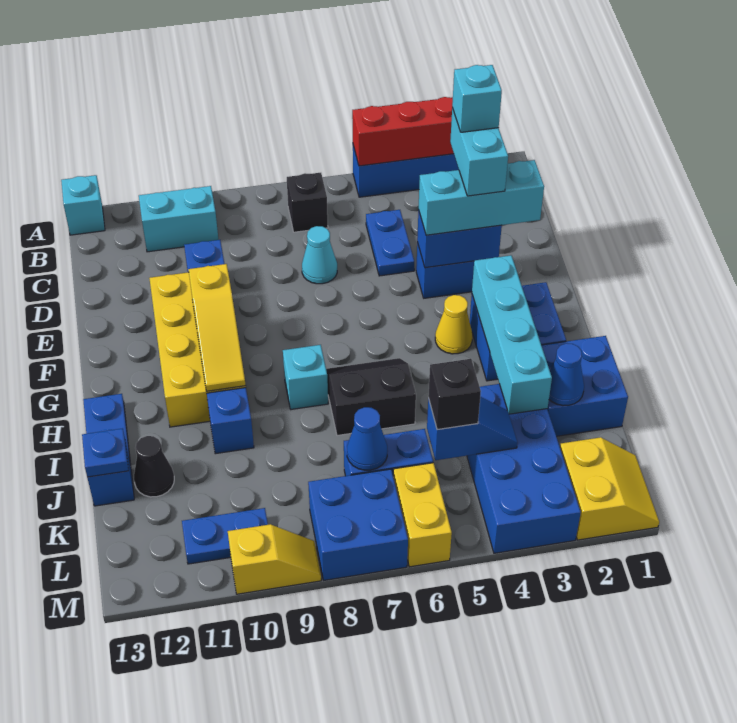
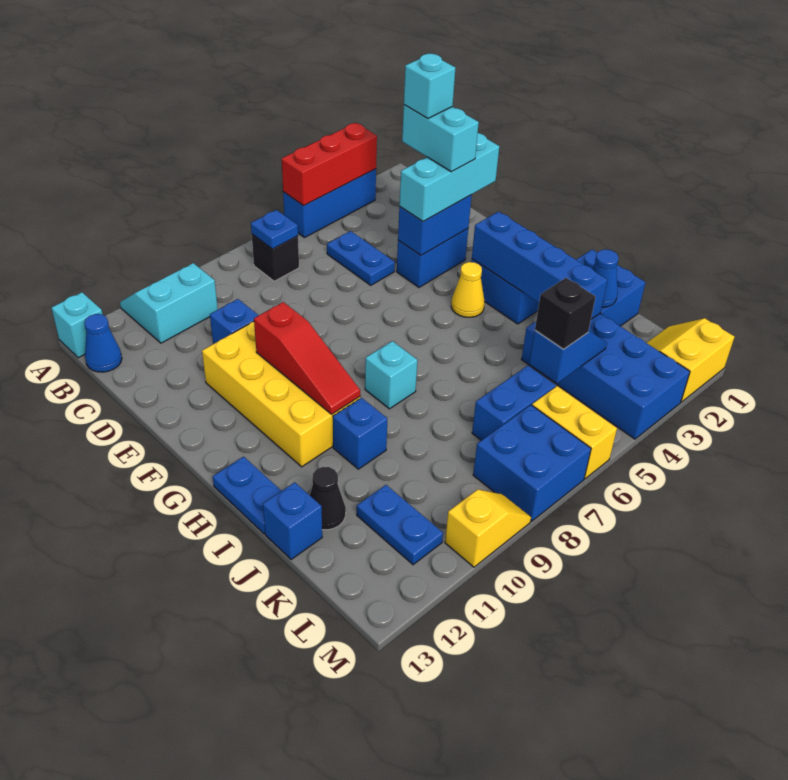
cyan cone D7 level 1 -> none
yellow slope F10:H10 level 2 top F -> red slope F10:H10 level 2 top F
cyan brick G3:J3 level 2 -> blue brick G3:J3 level 2
black slope H6:I7 level 1 top I -> none
blue plate J13 level 2 -> blue plate B7 level 2
blue cone K7 level 2 -> blue cone B13 level 1
yellow slope L1:M2 level 1 top 2 -> yellow slope L1:M2 level 1 top M
blue plate L10:L11 level 1 -> blue plate K11:L11 level 1

